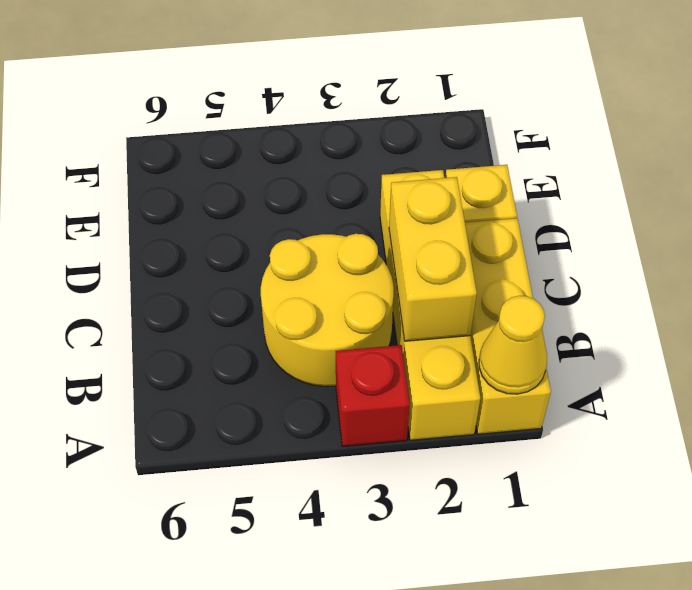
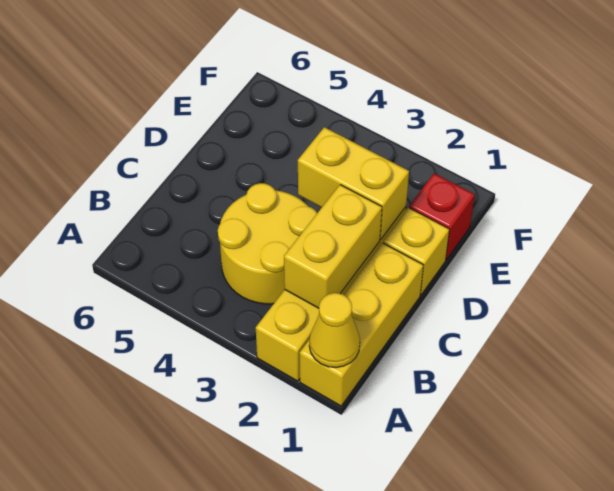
red brick A3 level 1 -> red brick E1 level 1
none -> yellow brick D2:D3 level 2

